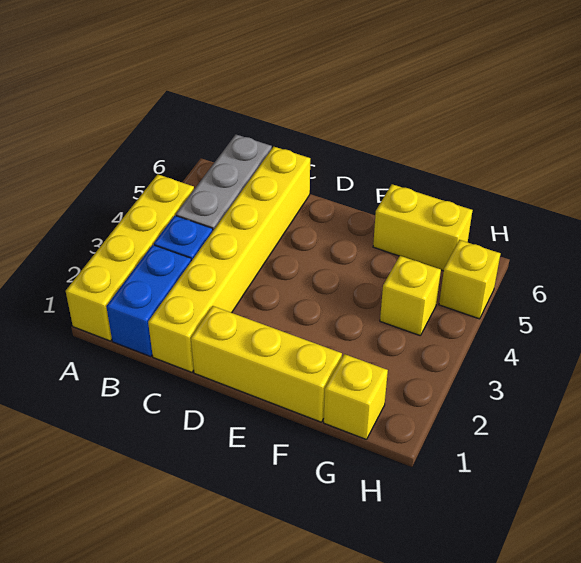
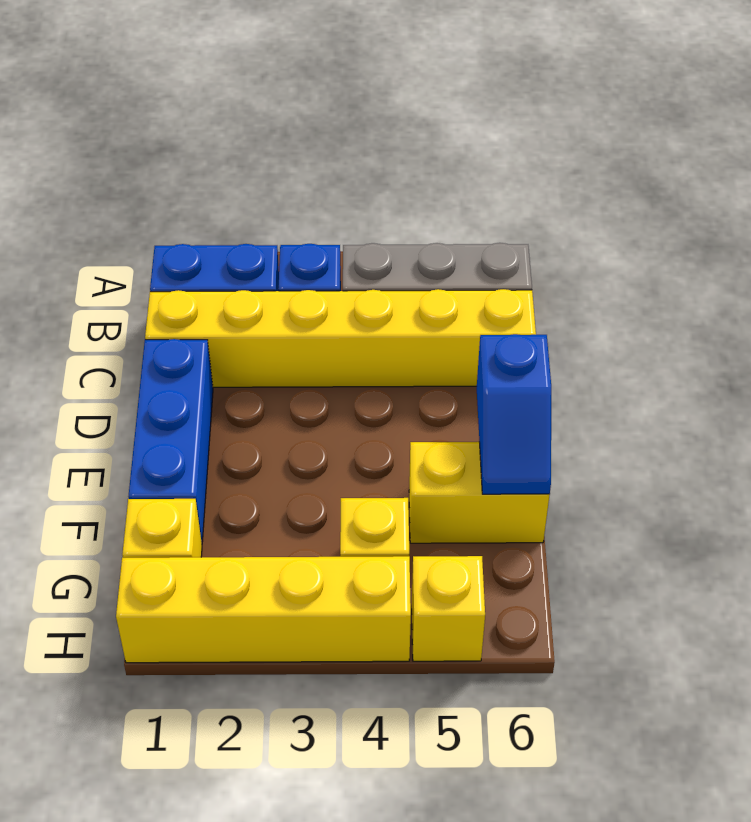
yellow brick A1:A4 level 1 -> yellow brick H1:H4 level 1
yellow brick D1:F1 level 1 -> blue brick D1:F1 level 1
none -> blue slope E6:F6 level 2 top E
yellow brick F6:G6 level 1 -> yellow brick F5:F6 level 1

